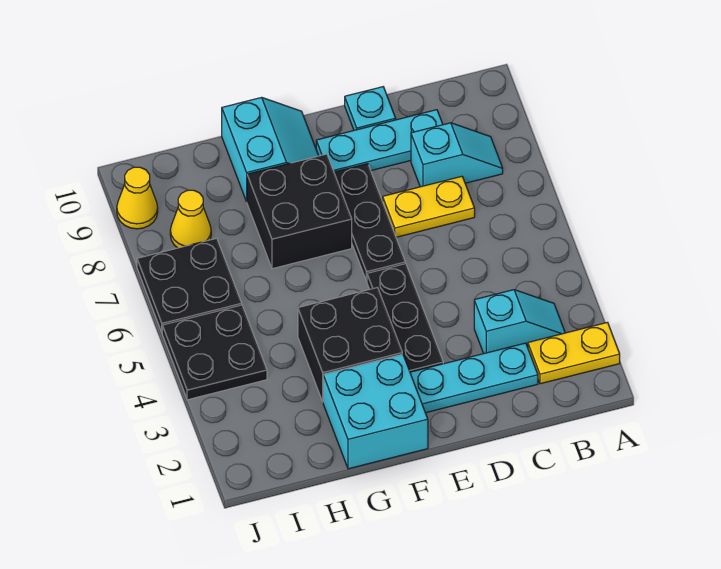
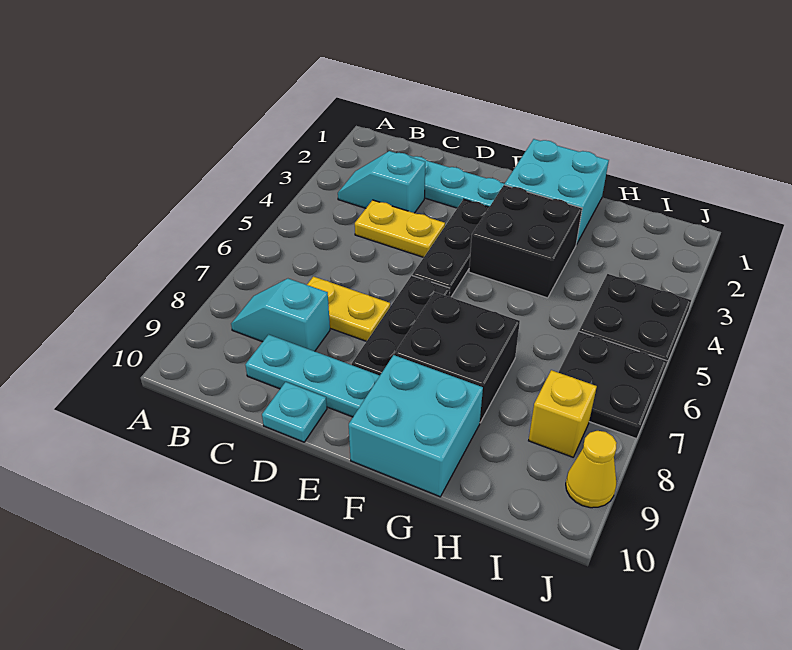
yellow plate A2:B2 level 1 -> yellow plate C4:D4 level 1
cyan slope F9:G10 level 1 top G -> cyan brick F9:G10 level 1
yellow cone I8 level 1 -> yellow brick I8 level 1

